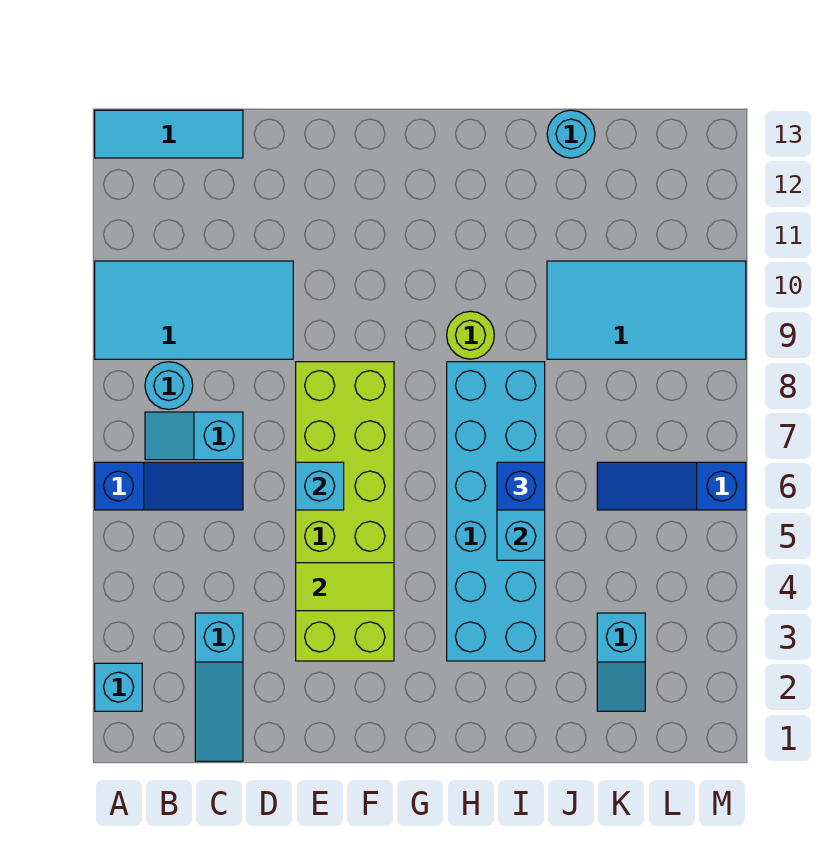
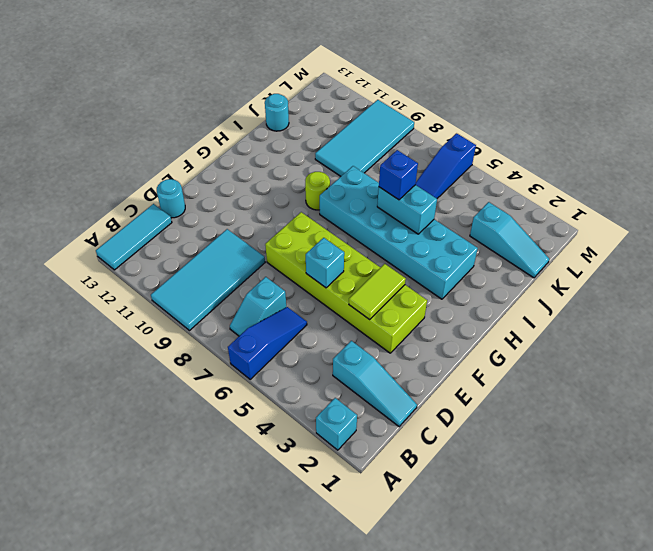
cyan round brick B8 level 1 -> cyan round brick D13 level 1
cyan slope K2:K3 level 1 top 3 -> cyan slope K1:K3 level 1 top 3

